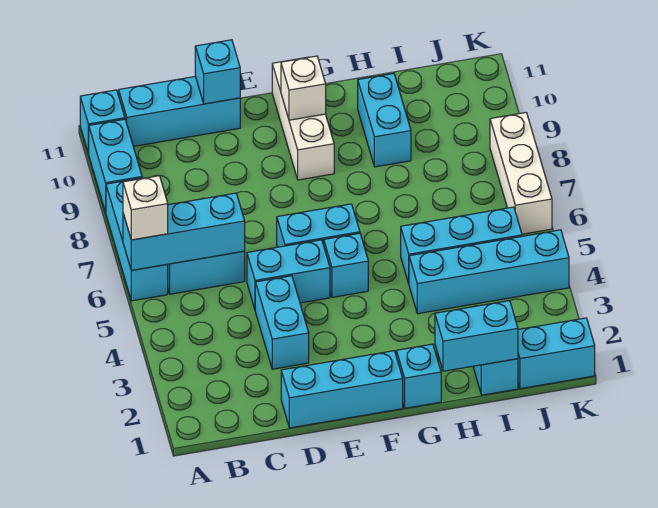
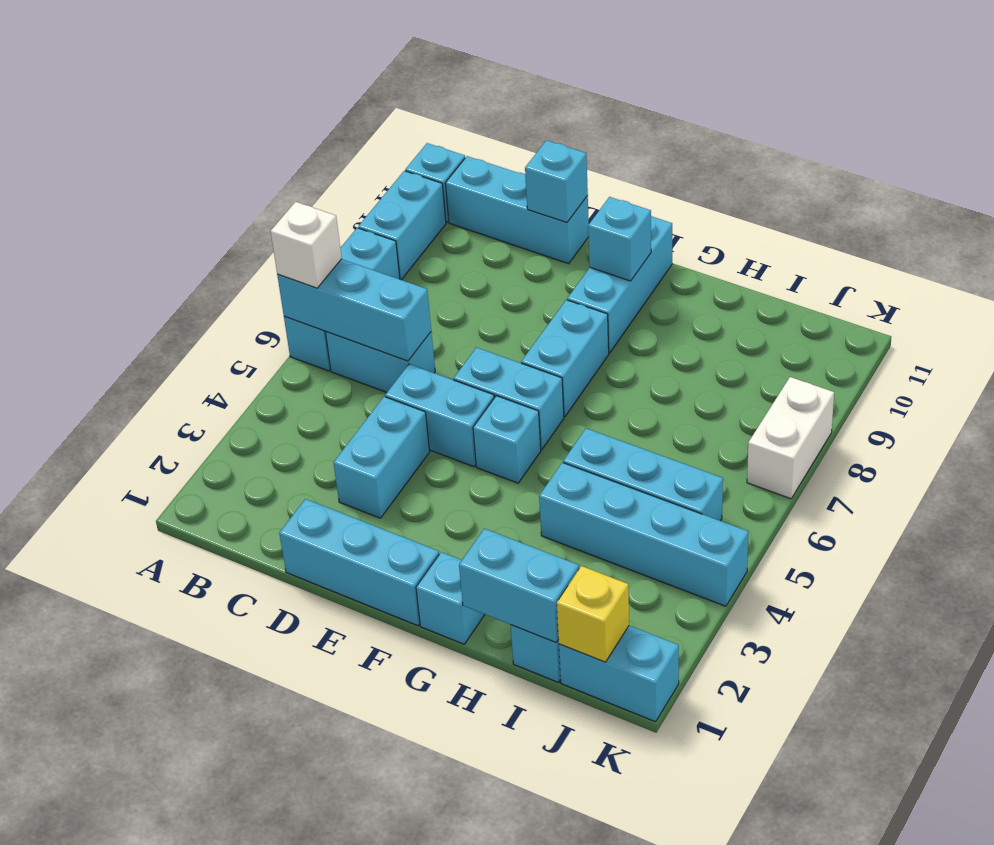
white brick F9:F11 level 1 -> cyan brick F9:F11 level 1
white brick F10 level 2 -> cyan brick F10 level 2
cyan brick H9:H10 level 1 -> cyan brick F7:F8 level 1
none -> yellow brick J1 level 2
white brick K6:K8 level 1 -> white brick K7:K8 level 1

